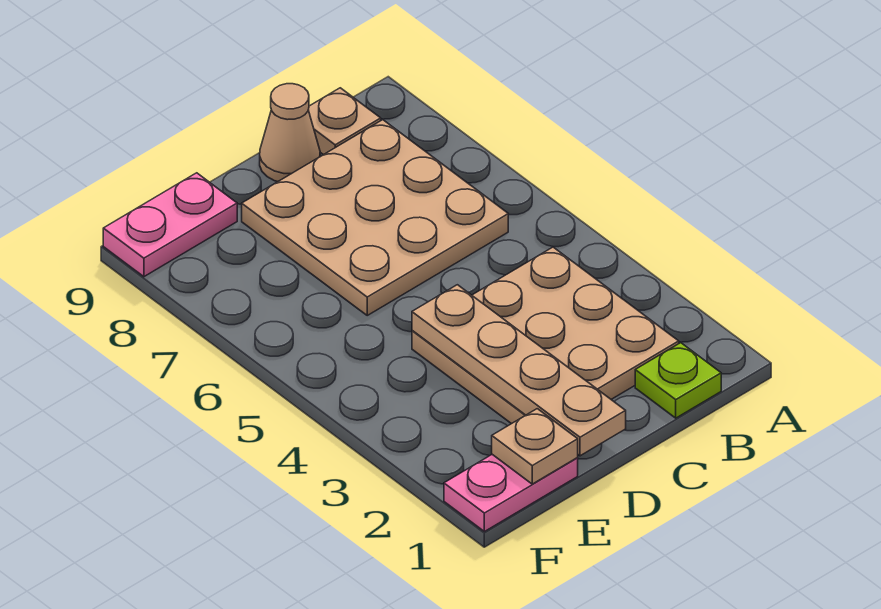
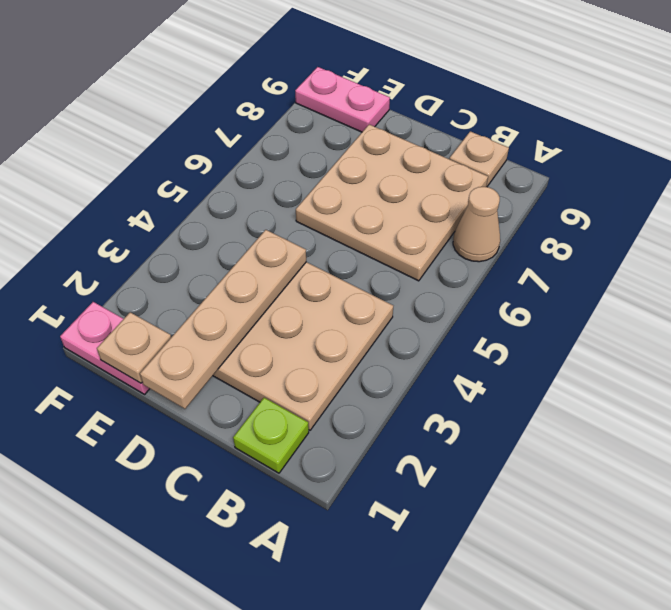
tan cone C9 level 1 -> tan cone A7 level 1

